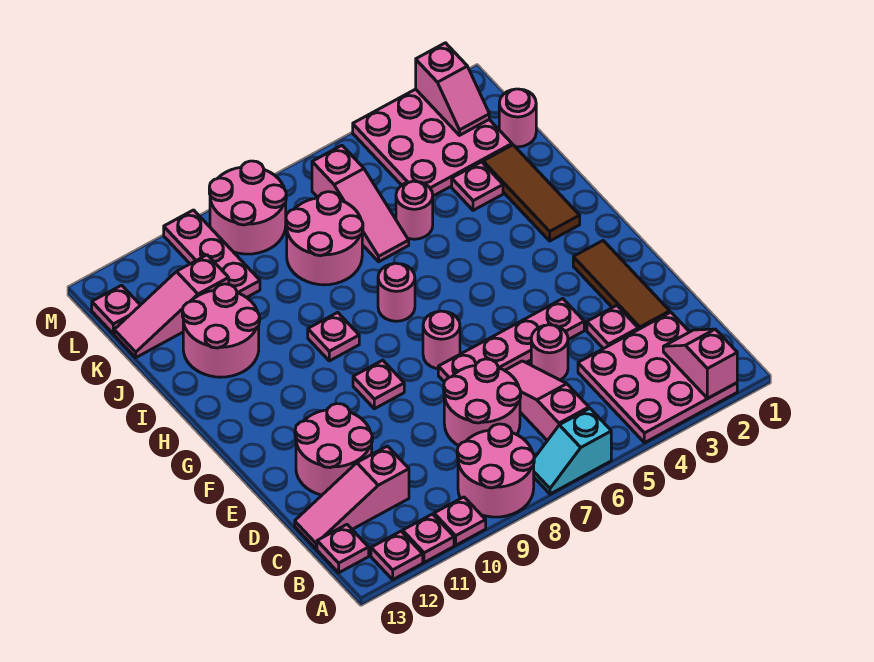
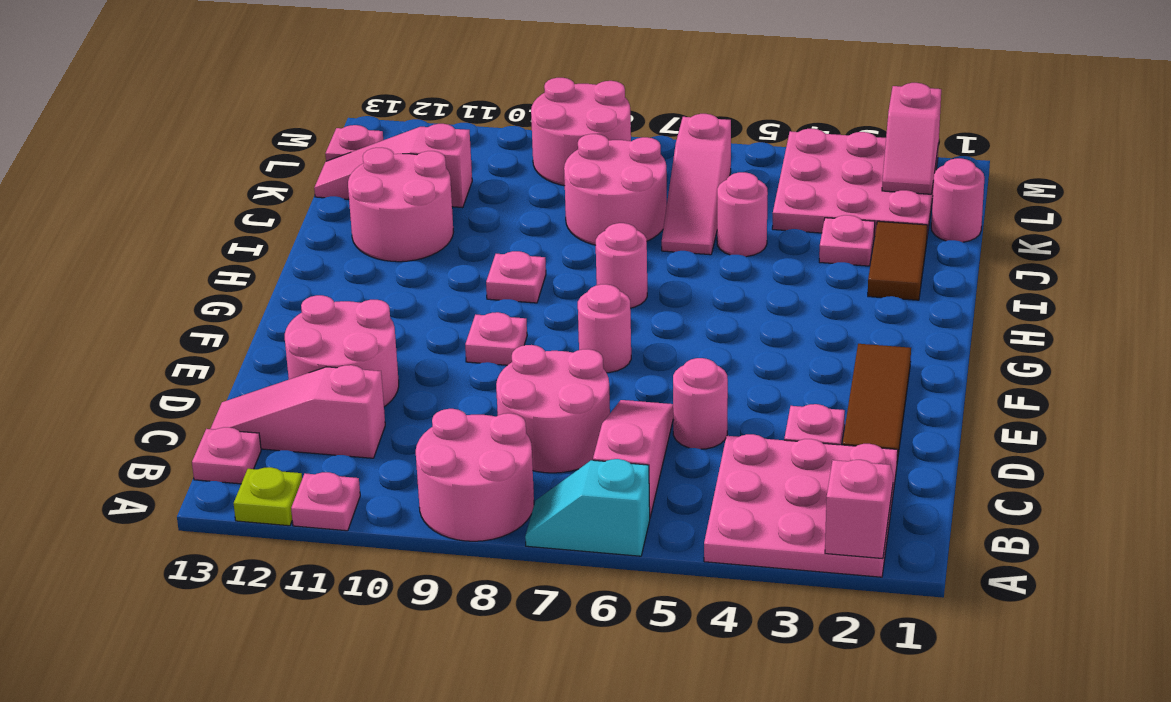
pink plate A10 level 1 -> none
pink plate A12 level 1 -> lime plate A12 level 1
pink plate E4:E7 level 1 -> none
brown tile H2:J2 level 1 -> brown tile I2:J2 level 1
pink plate K10:M10 level 1 -> none

